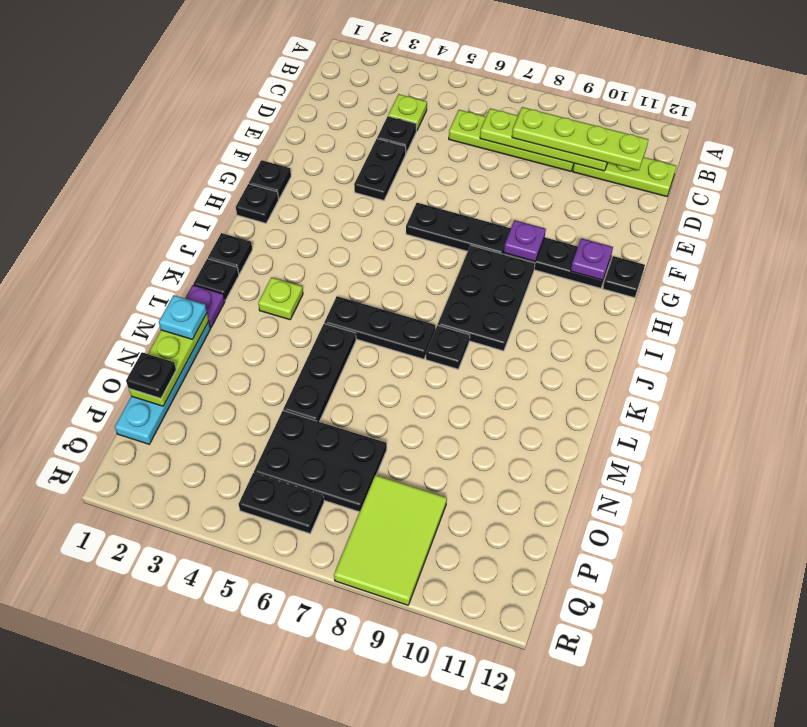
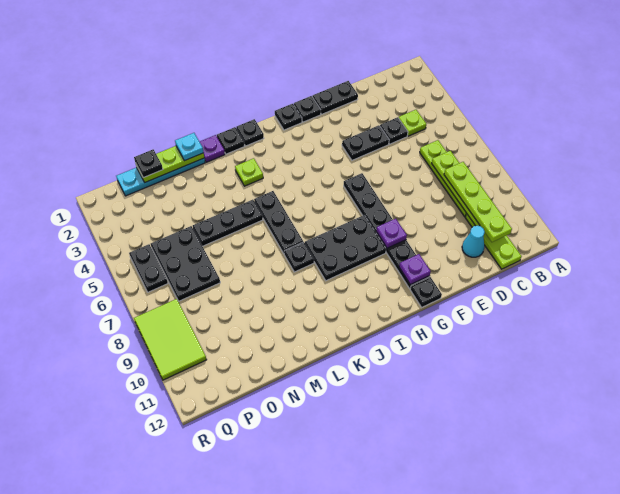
none -> cyan cone D11 level 1
none -> black plate E1:F1 level 1
lime tile P8:R9 level 1 -> lime tile Q8:R10 level 1

